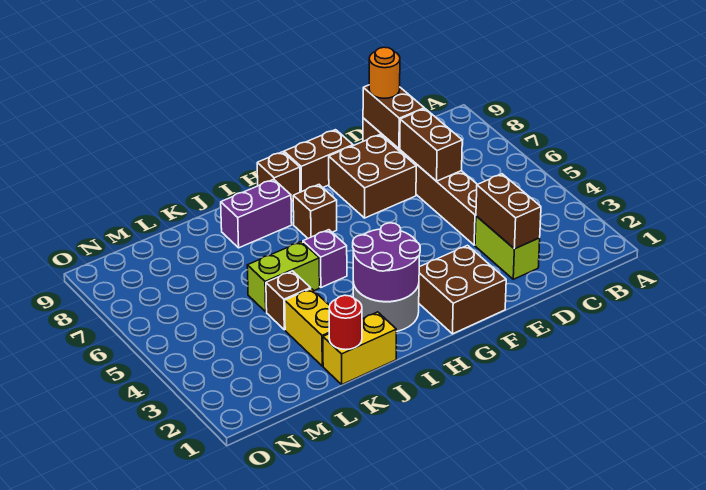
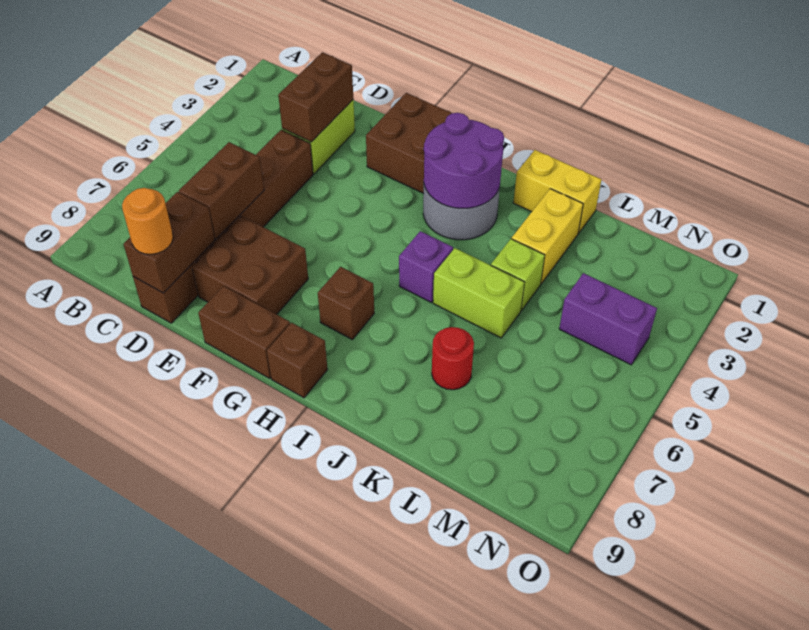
purple brick I8:J8 level 1 -> purple brick M4:N4 level 1
red round brick K1 level 2 -> red round brick K7 level 1
brown brick K4 level 1 -> lime brick K4 level 1

